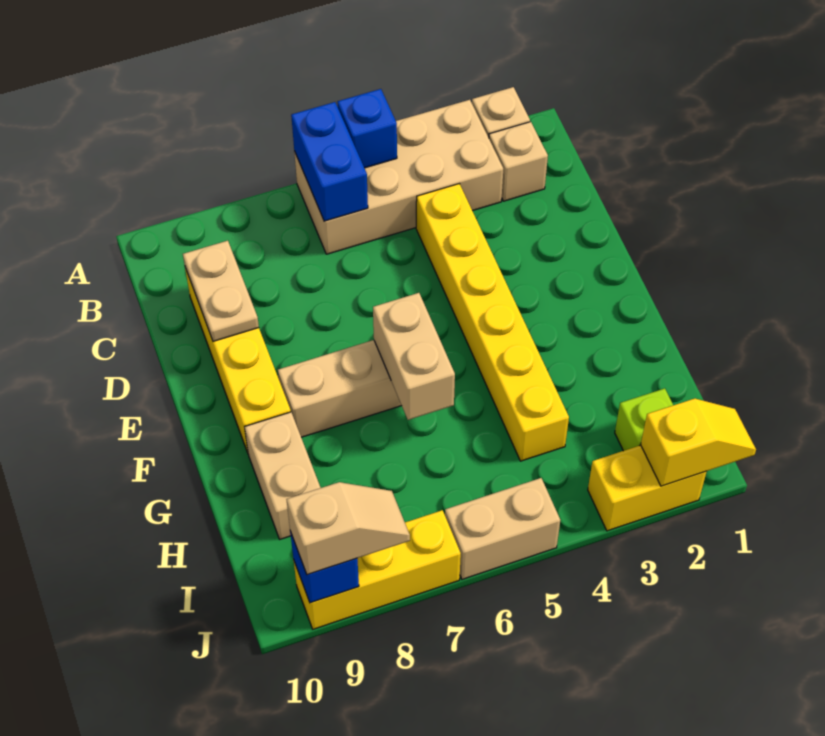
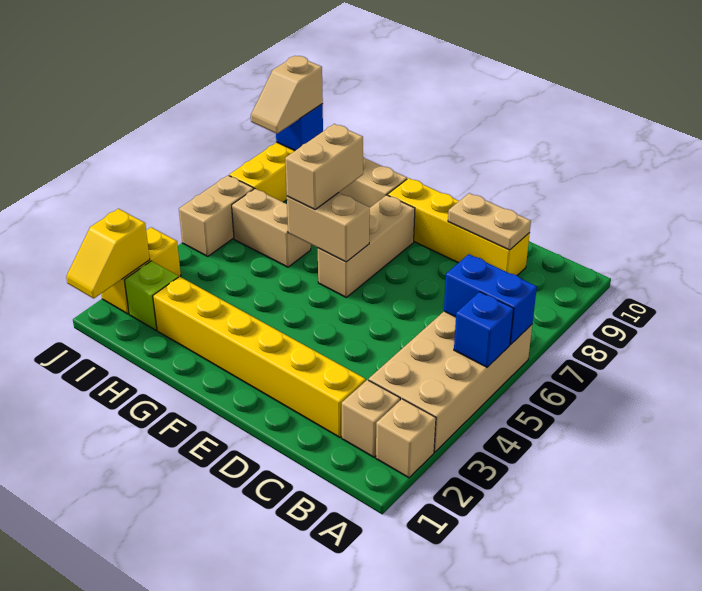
yellow brick C4:H4 level 1 -> yellow brick C2:H2 level 1
none -> tan brick G6:G7 level 3
none -> tan brick H6:I6 level 1

